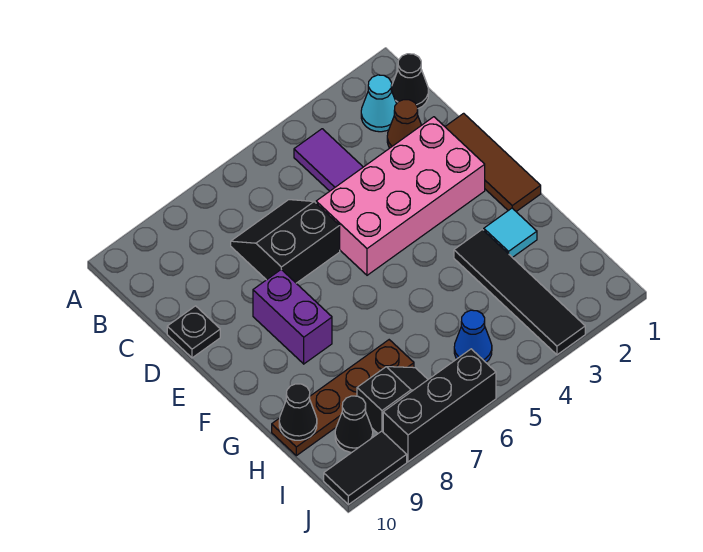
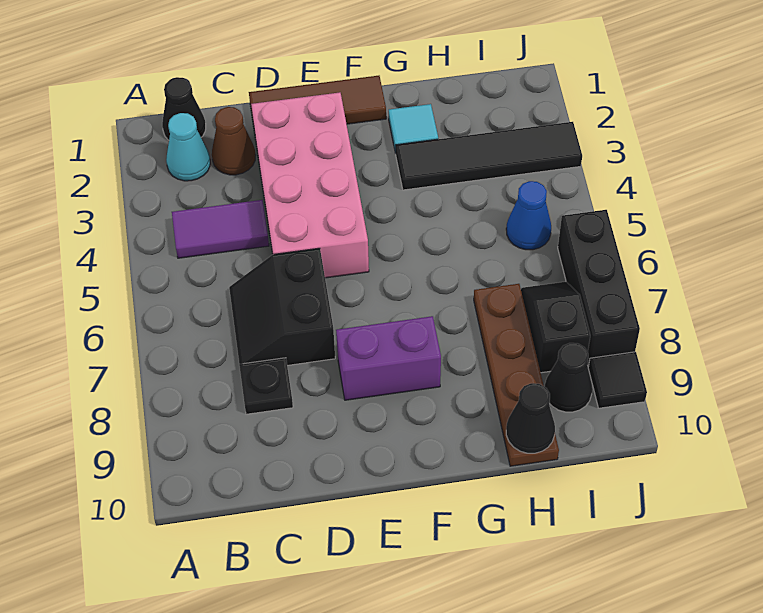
black plate D10 level 1 -> black plate C8 level 1
black tile J9:J10 level 1 -> black tile J9 level 1

